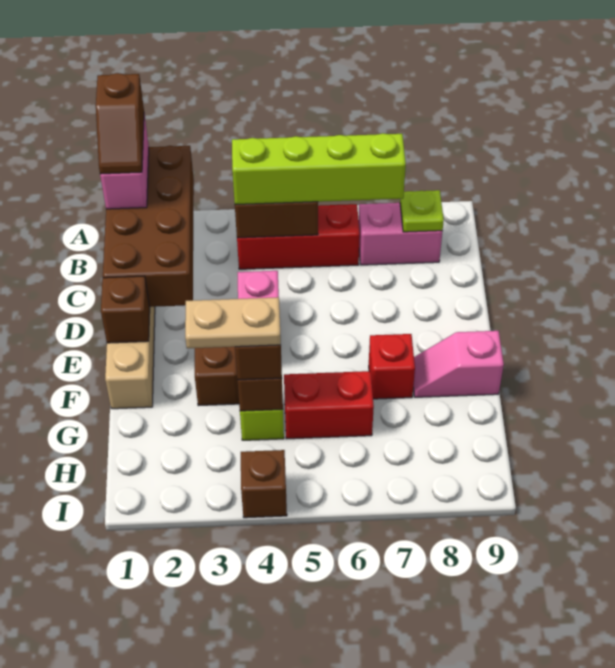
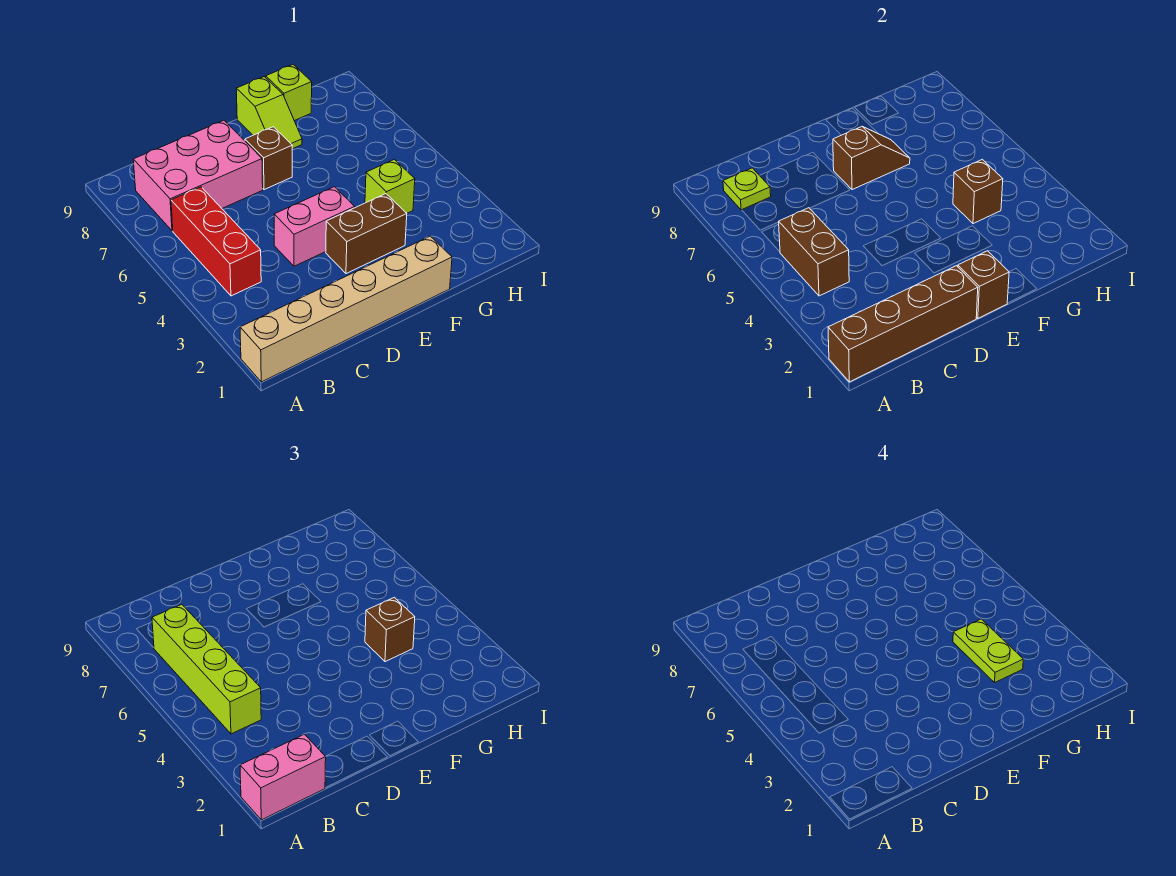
brown brick A1:D2 level 2 -> brown brick A1:D1 level 2
brown slope A1:B1 level 4 top A -> brown slope E7:F7 level 2 top E
pink brick B7:B8 level 1 -> pink brick B7:D8 level 1
red brick F7 level 1 -> none
pink slope F8:F9 level 1 top 9 -> lime slope F8:F9 level 1 top 9
tan plate G3:G4 level 4 -> lime plate G3:G4 level 4
red brick G5:G6 level 1 -> none
none -> lime brick G9 level 1
brown brick I4 level 1 -> brown brick E7 level 1

